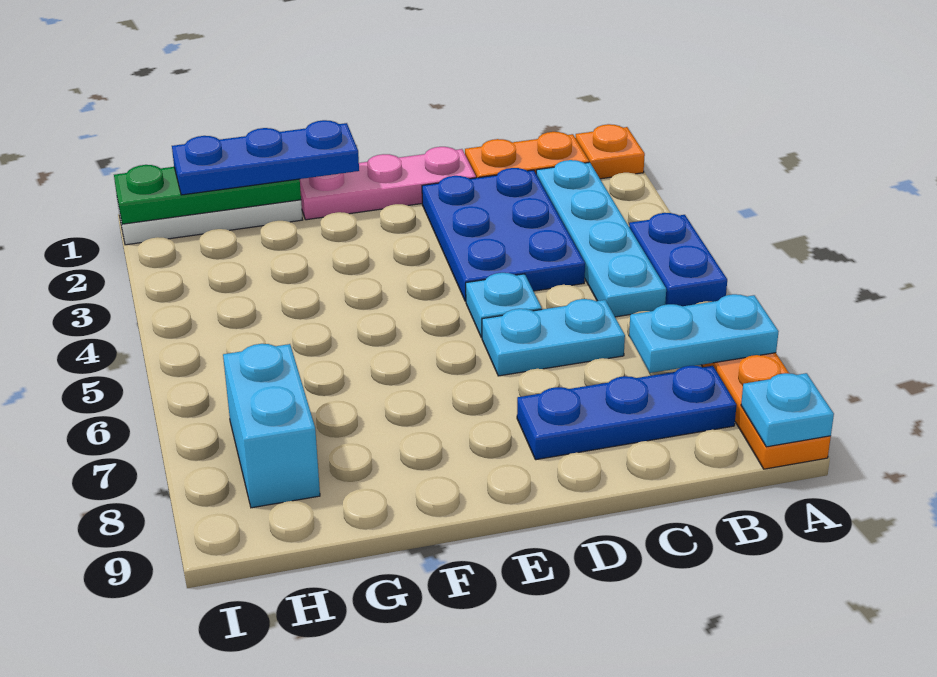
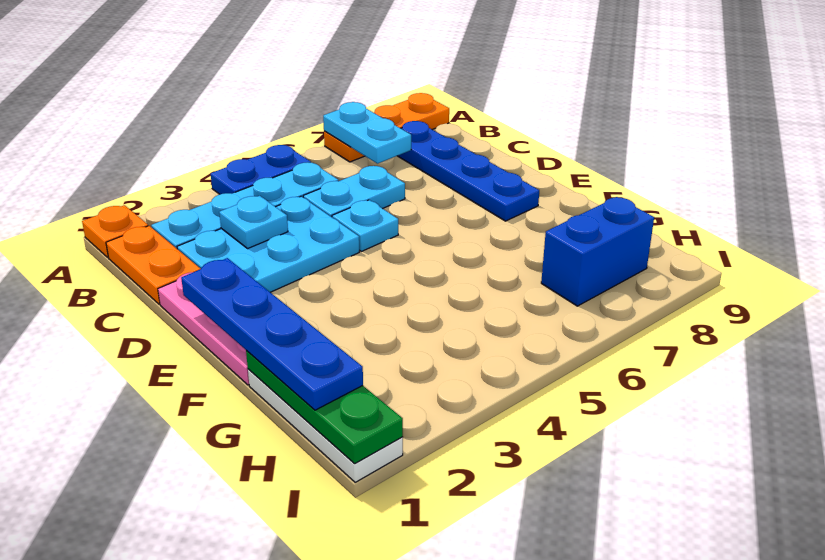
cyan plate A9 level 2 -> cyan plate C3 level 2
blue plate B8:D8 level 1 -> blue plate B8:E8 level 1
blue plate C2:D4 level 1 -> cyan plate C2:D4 level 1
cyan plate C6:D6 level 1 -> cyan plate C5:C6 level 1
blue plate F1:H1 level 3 -> blue plate E1:H1 level 3
cyan brick H7:H8 level 1 -> blue brick H7:H8 level 1

